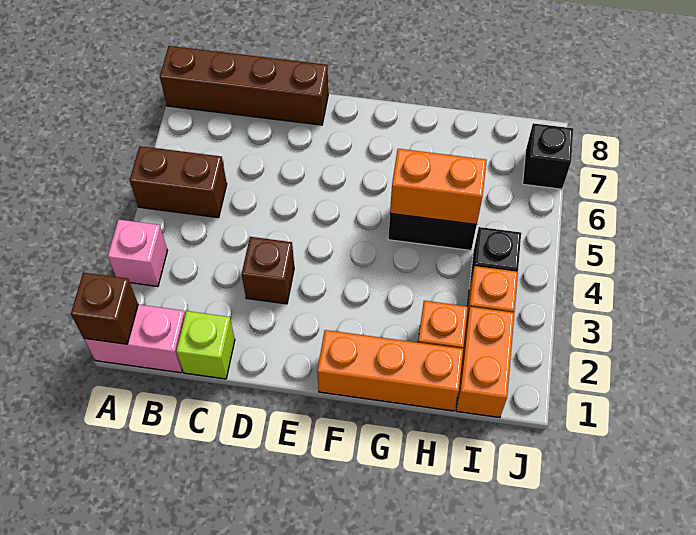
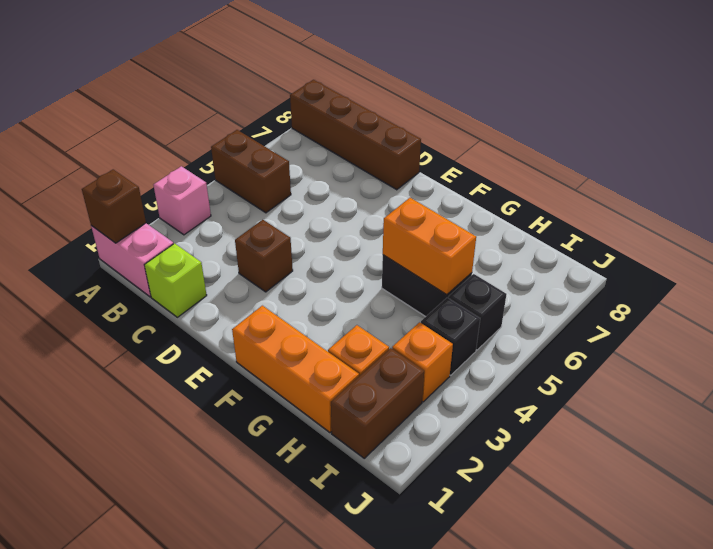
orange brick I1:I2 level 1 -> brown brick I1:I2 level 1
black brick J7 level 1 -> black brick I5 level 1

